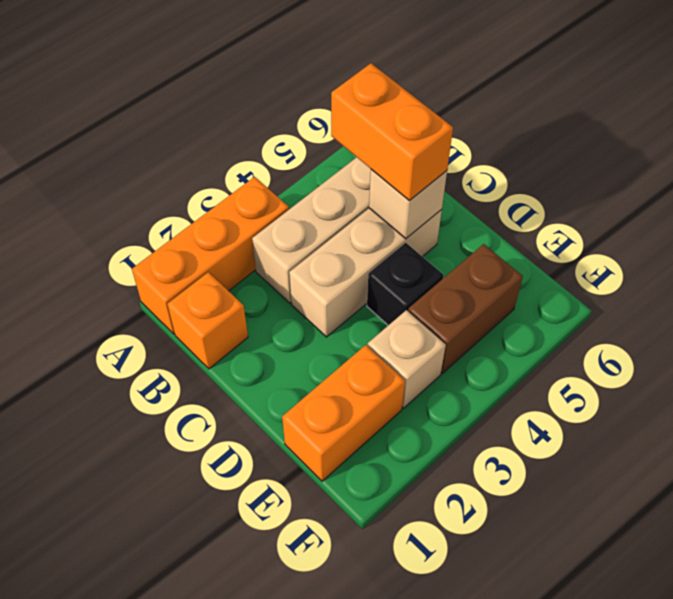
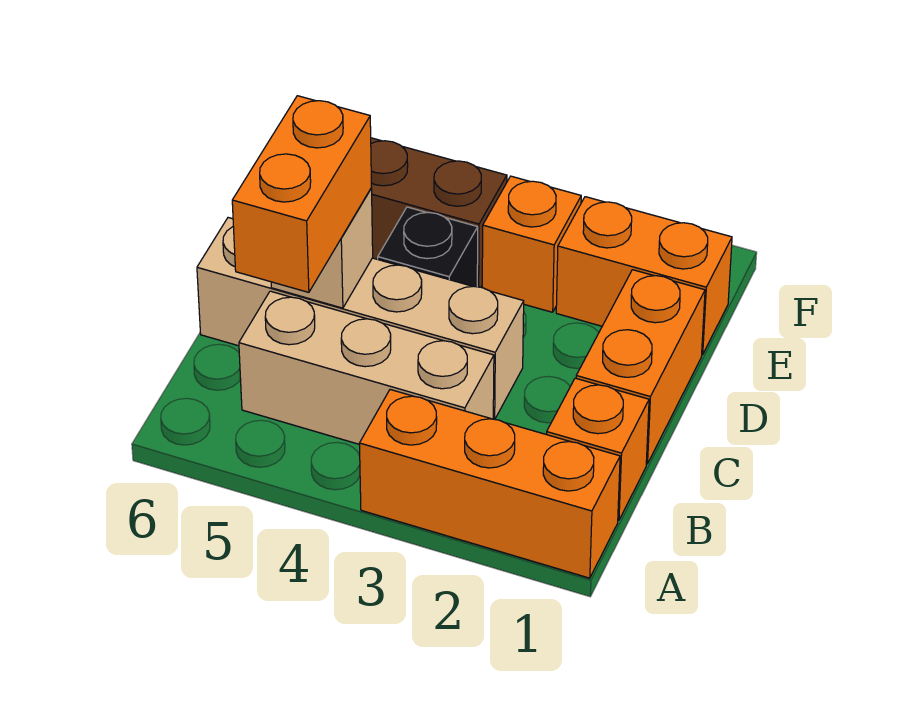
none -> orange brick C1:D1 level 1
tan brick C3:C5 level 1 -> tan brick C3:C6 level 1
tan brick E3 level 1 -> orange brick E3 level 1

